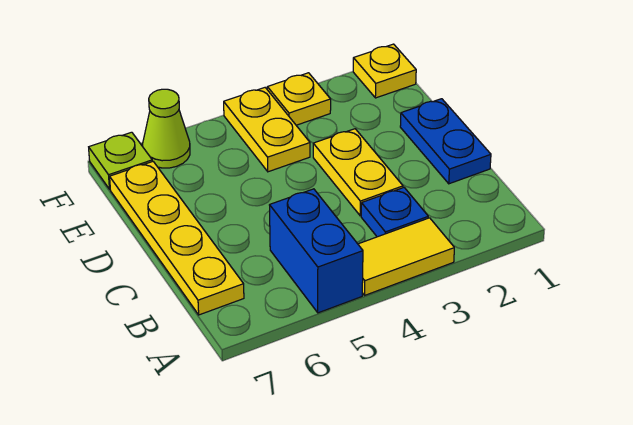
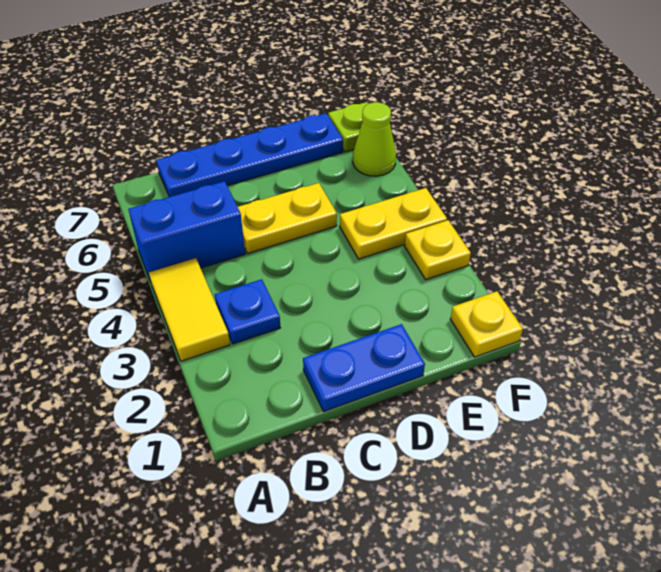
yellow plate B7:E7 level 1 -> blue plate B7:E7 level 1
yellow plate C3:D3 level 1 -> yellow plate C5:D5 level 1

